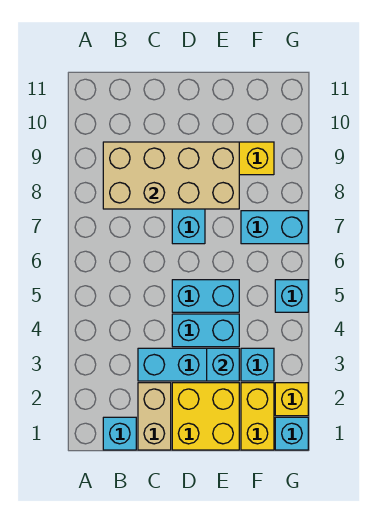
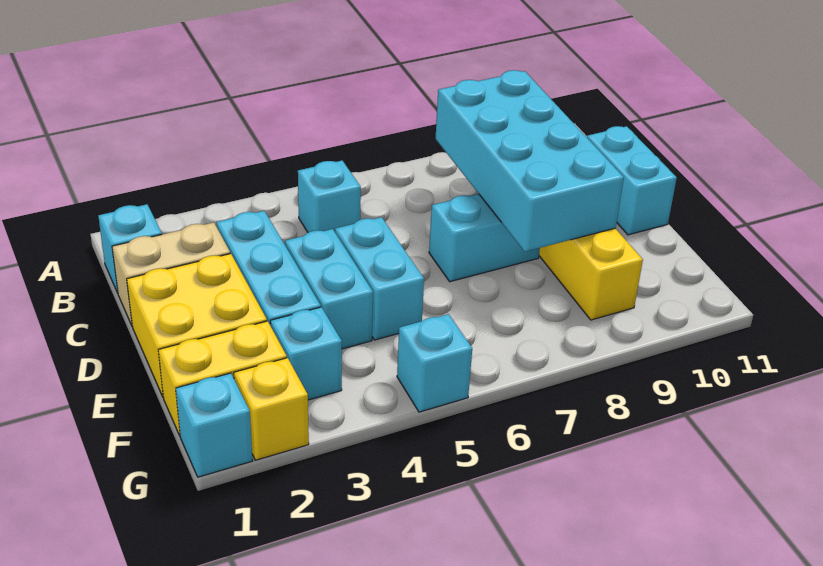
tan brick B8:E9 level 2 -> cyan brick B8:E9 level 2
cyan brick E3 level 2 -> cyan brick B5 level 1
cyan brick F7:G7 level 1 -> cyan brick C11:D11 level 1

